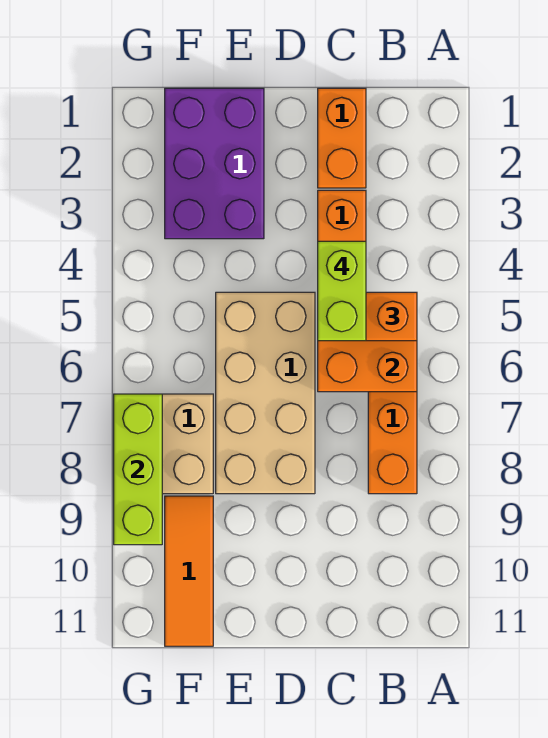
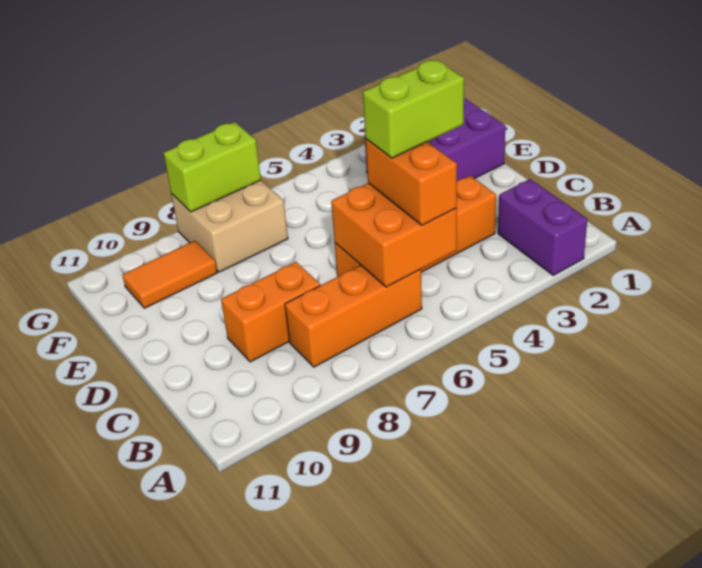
none -> purple brick A2:B2 level 1
orange brick C1:C2 level 1 -> orange brick C8:C9 level 1
tan brick D5:E8 level 1 -> none
orange tile F9:F11 level 1 -> orange tile F9:F10 level 1
lime brick G7:G9 level 2 -> lime brick G7:G8 level 2

